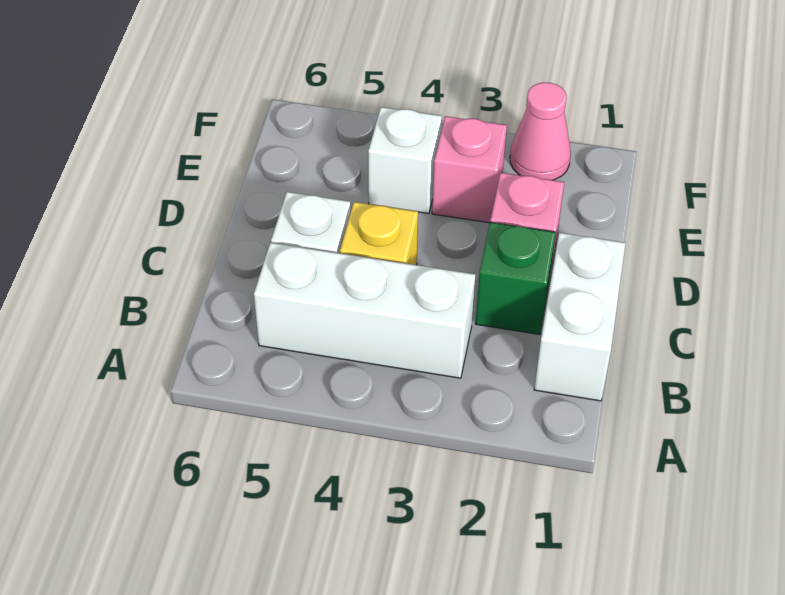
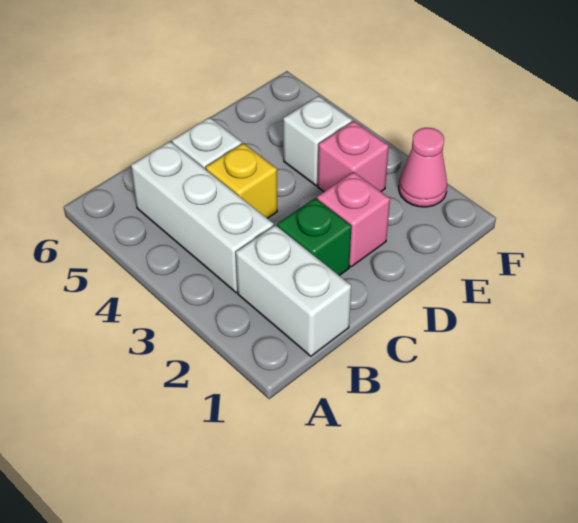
white brick B1:C1 level 1 -> white brick B1:B2 level 1

